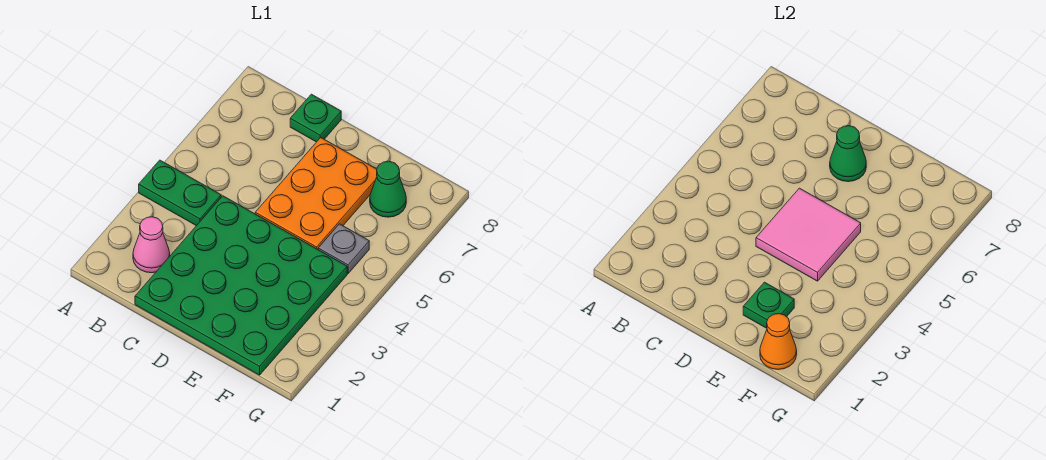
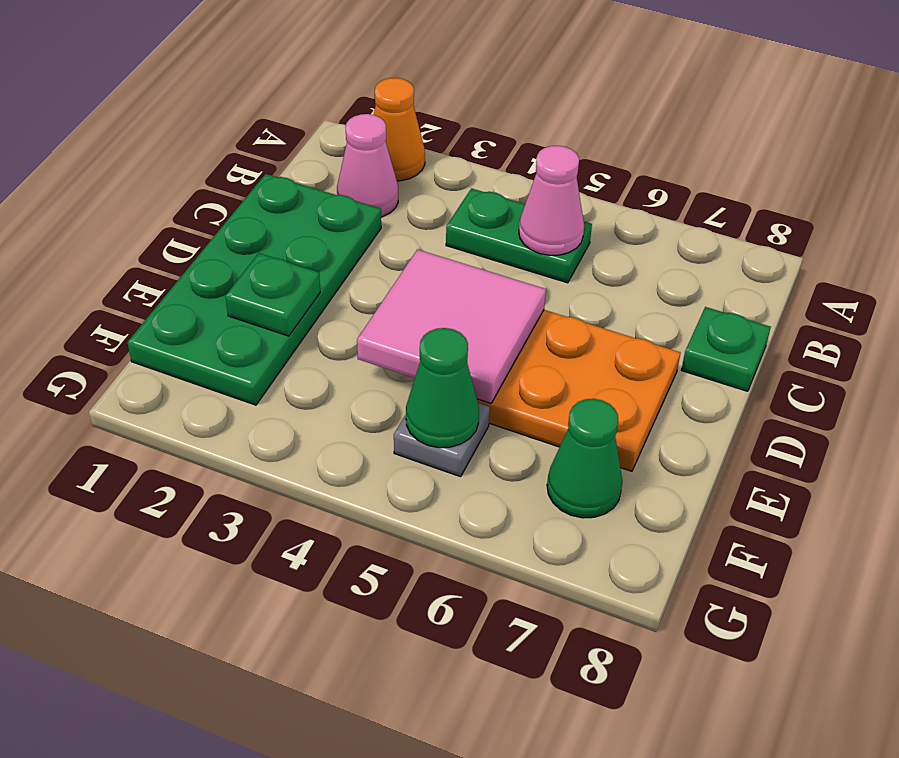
green plate A4:B4 level 1 -> green plate B4:B5 level 1
none -> pink cone B5 level 2
green plate C1:F4 level 1 -> green plate C1:F2 level 1
green cone D7 level 2 -> green cone F5 level 2
orange cone F1 level 2 -> orange cone A2 level 1

